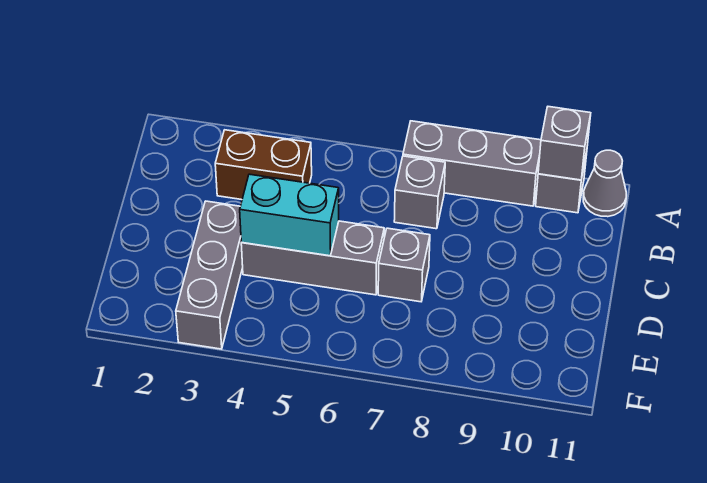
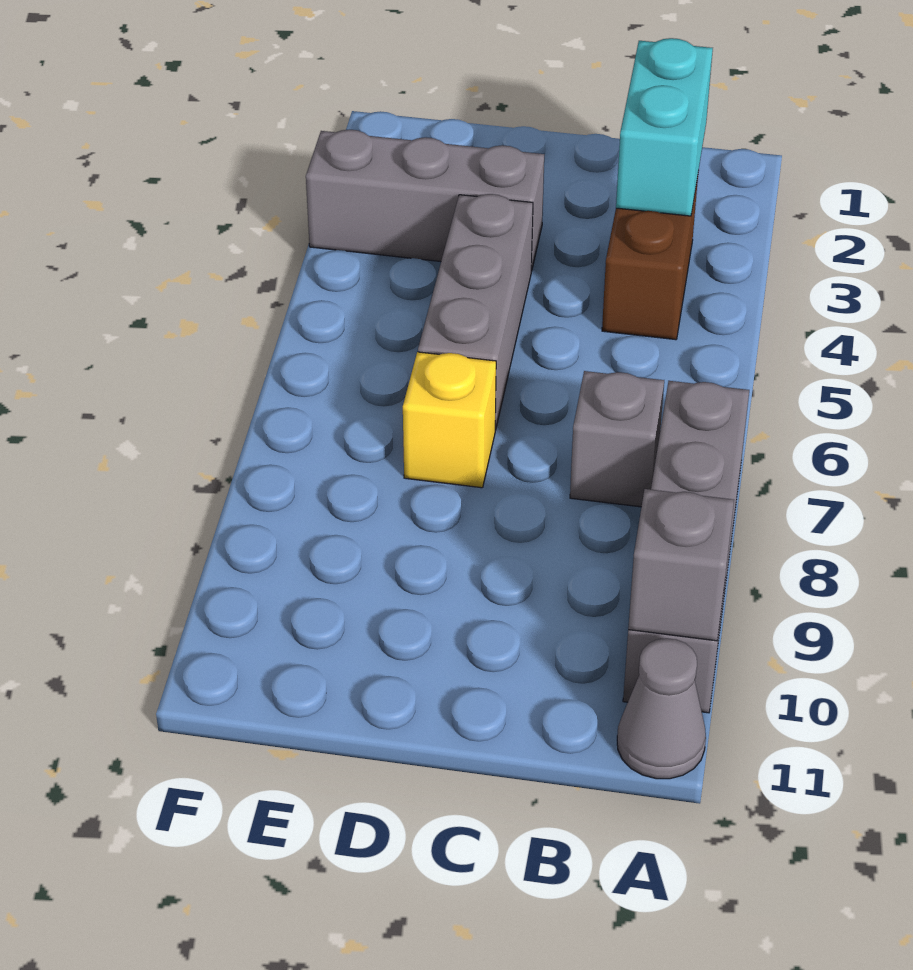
cyan brick D4:D5 level 2 -> cyan brick B2:B3 level 2
grey brick D7 level 1 -> yellow brick D7 level 1

